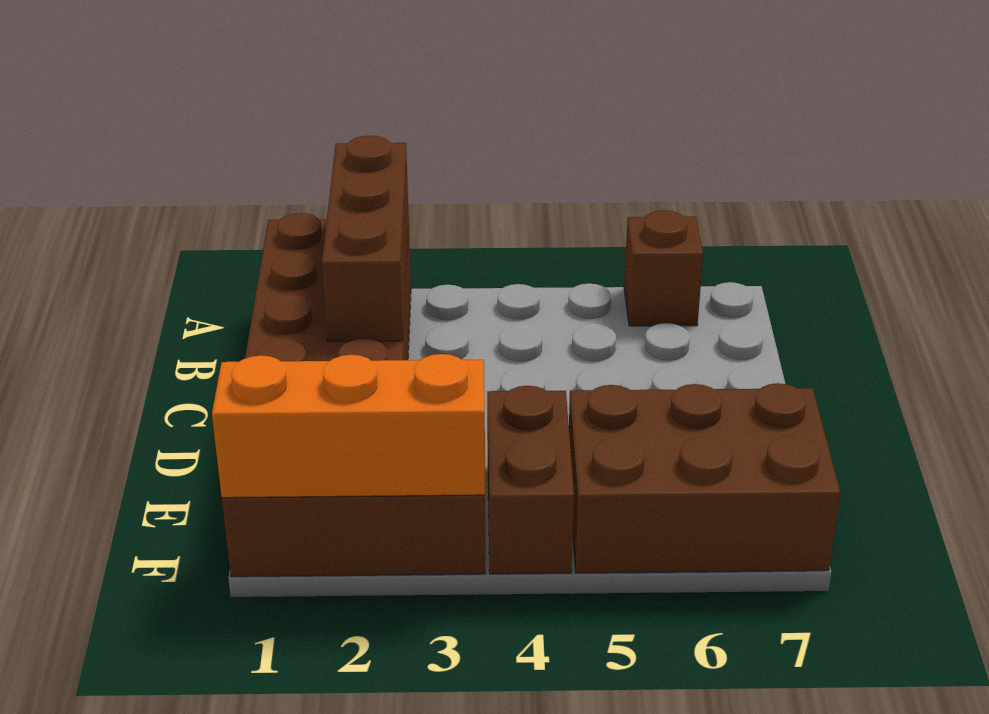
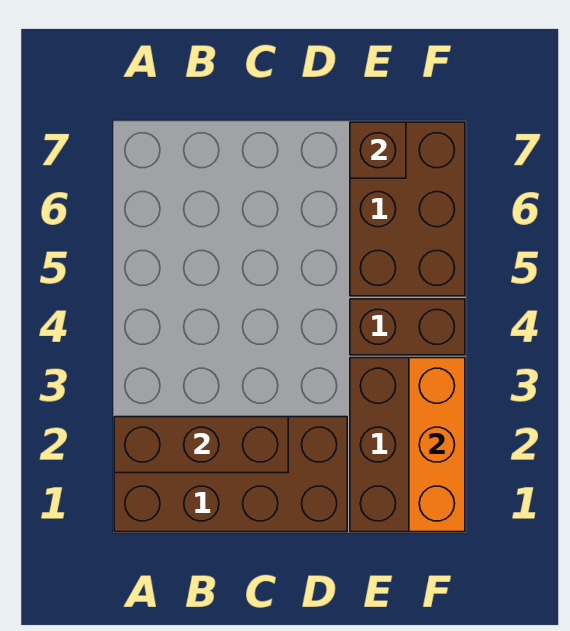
brown brick A6 level 1 -> brown brick E7 level 2

